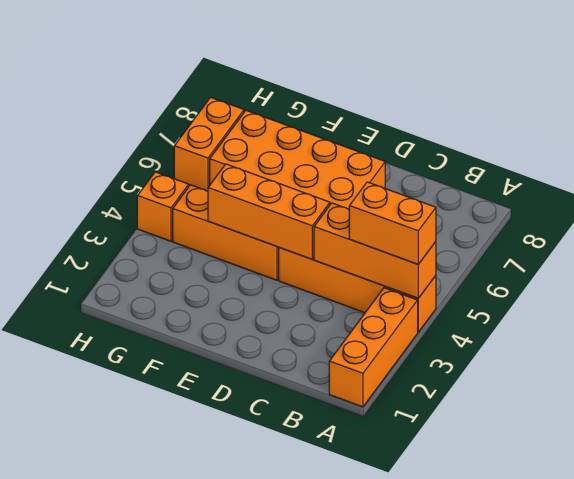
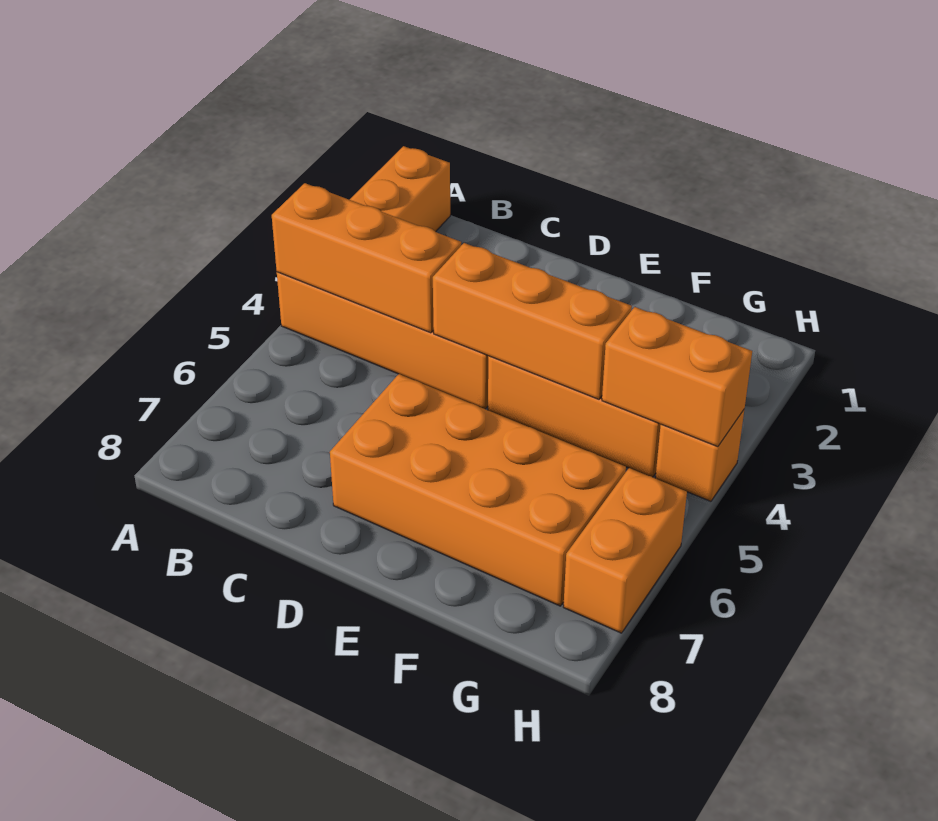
orange brick A4:B4 level 3 -> orange brick G4:H4 level 2

